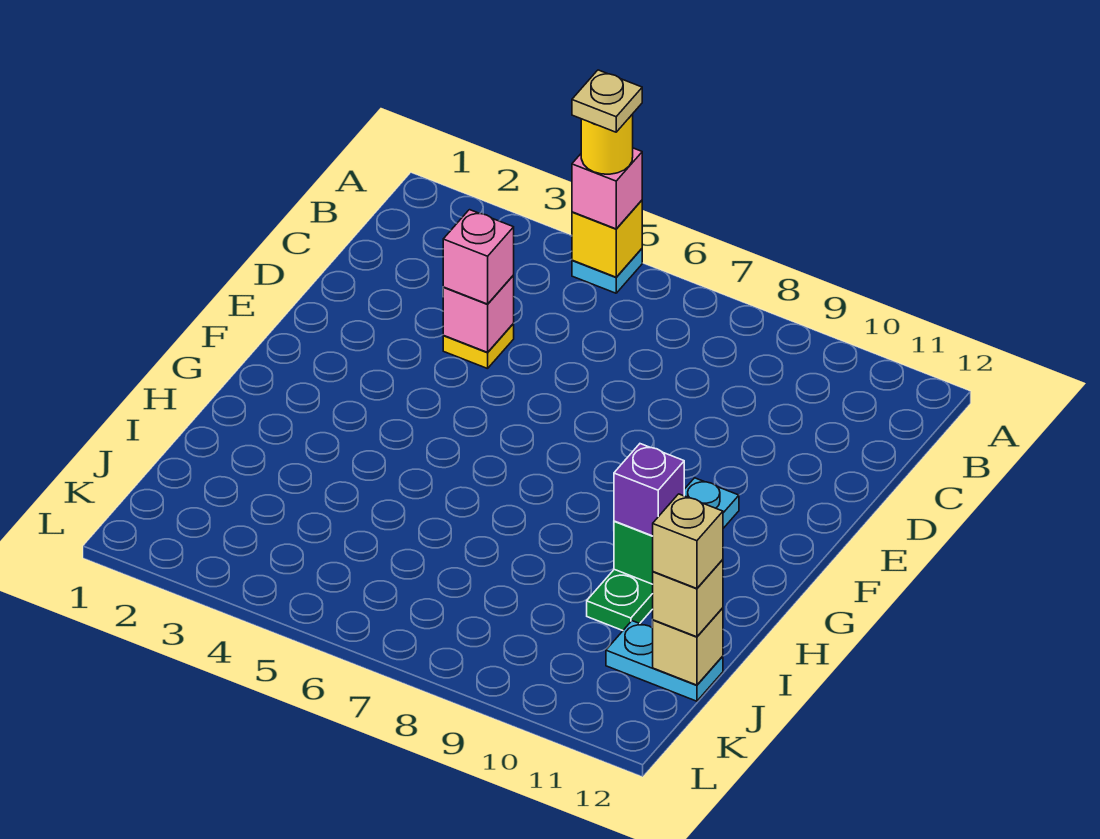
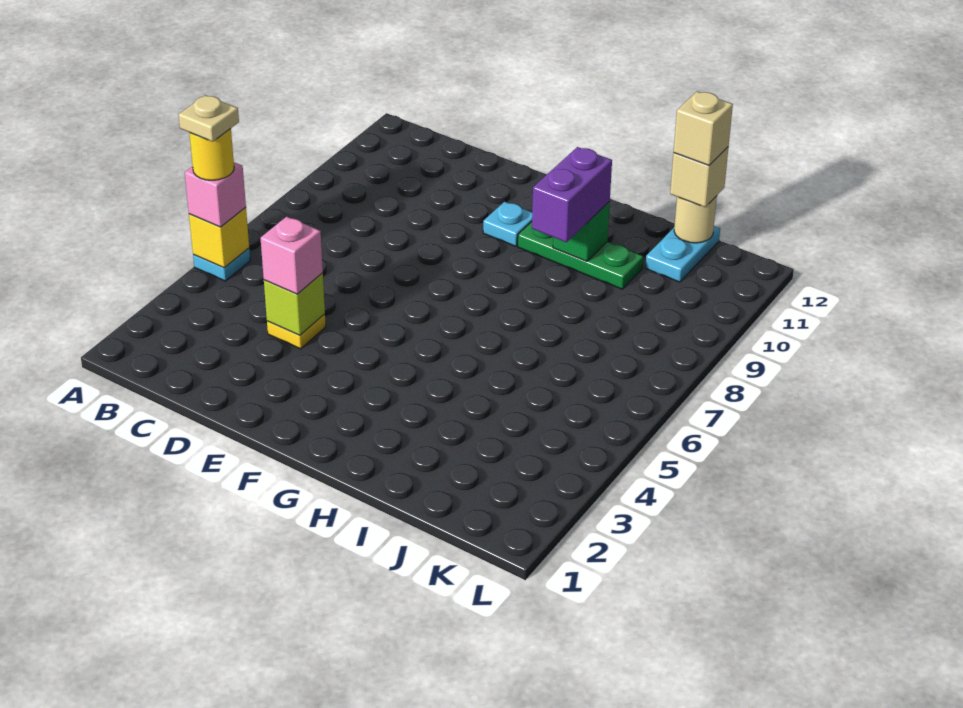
pink brick D4 level 2 -> lime brick D4 level 2
purple brick H10 level 3 -> purple brick H9:H10 level 3
tan brick J12 level 2 -> tan round brick J12 level 2

